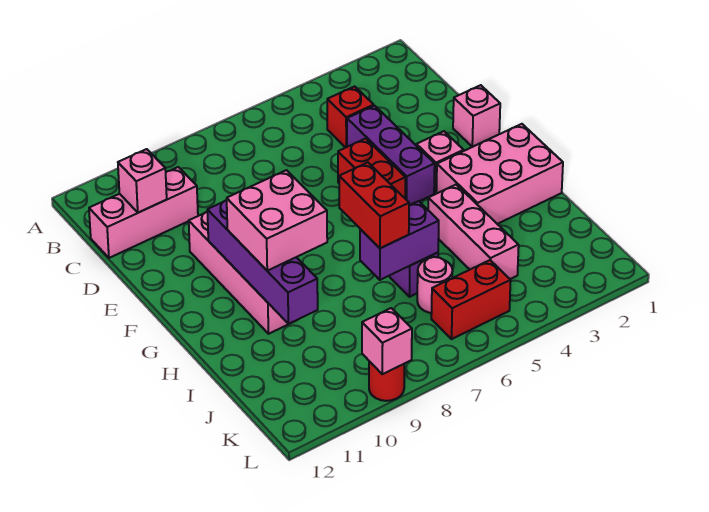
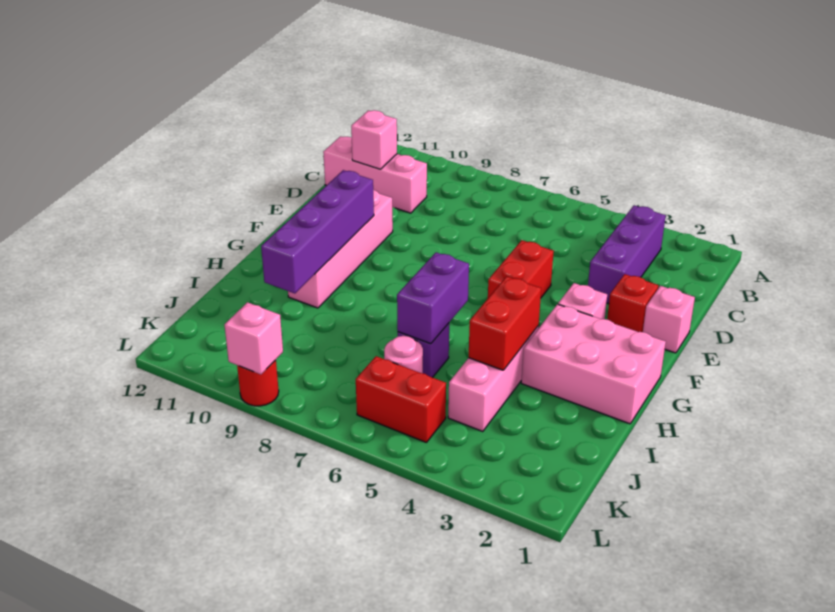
red brick C4 level 1 -> red brick E2 level 1
purple brick D4:F4 level 1 -> purple brick B3:D3 level 1
pink brick G9:H10 level 3 -> none
red brick H7:I7 level 3 -> red brick H4:I4 level 2
purple brick I6:I7 level 2 -> purple brick H6:I6 level 2

